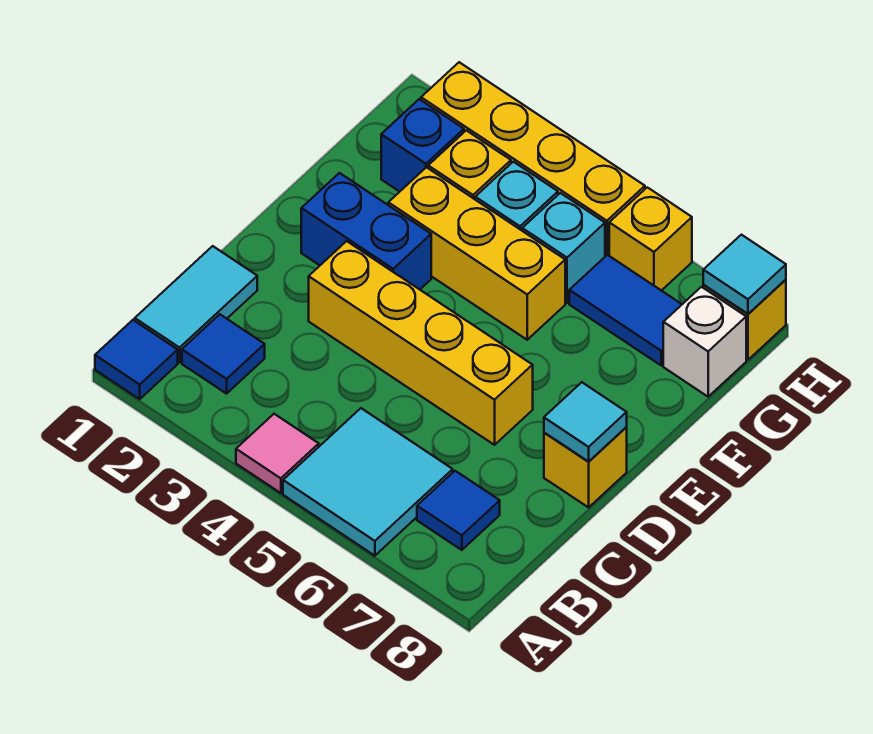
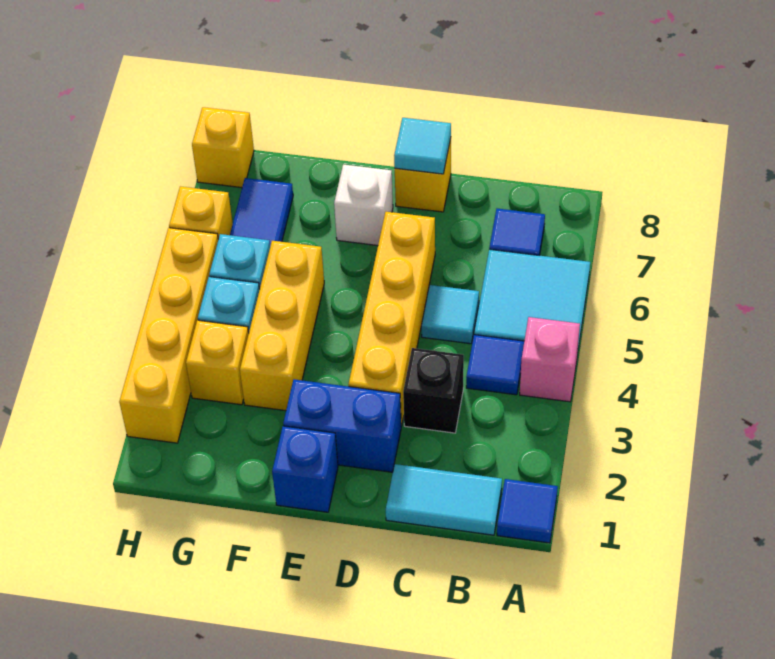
pink tile A4 level 1 -> pink brick A4 level 1
blue tile B2 level 1 -> blue tile B4 level 1
none -> black brick C3 level 1
blue brick E2:E3 level 1 -> blue brick D2:E2 level 1
blue brick G2 level 1 -> blue brick E1 level 1
white brick G8 level 1 -> white brick E7 level 1
cyan tile H8 level 2 -> cyan tile C5 level 1

